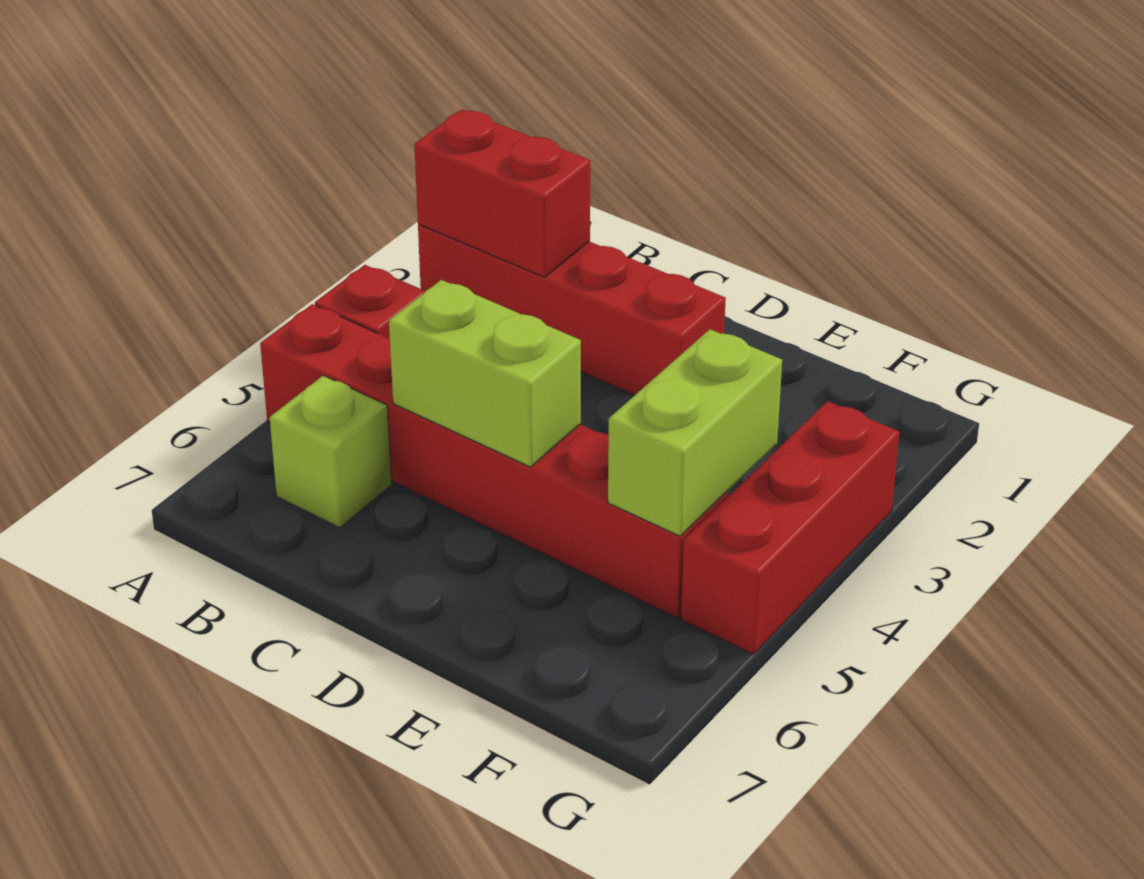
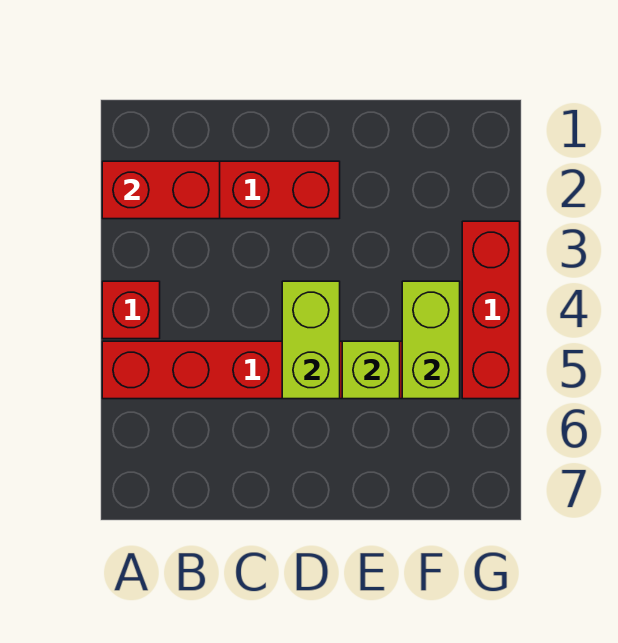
lime brick B6 level 1 -> lime brick E5 level 2
lime brick C5:D5 level 2 -> lime brick D4:D5 level 2

